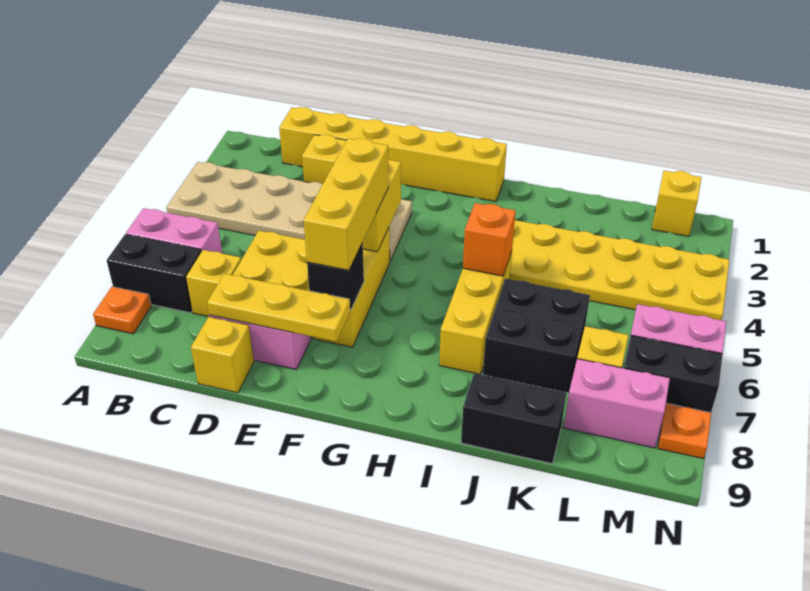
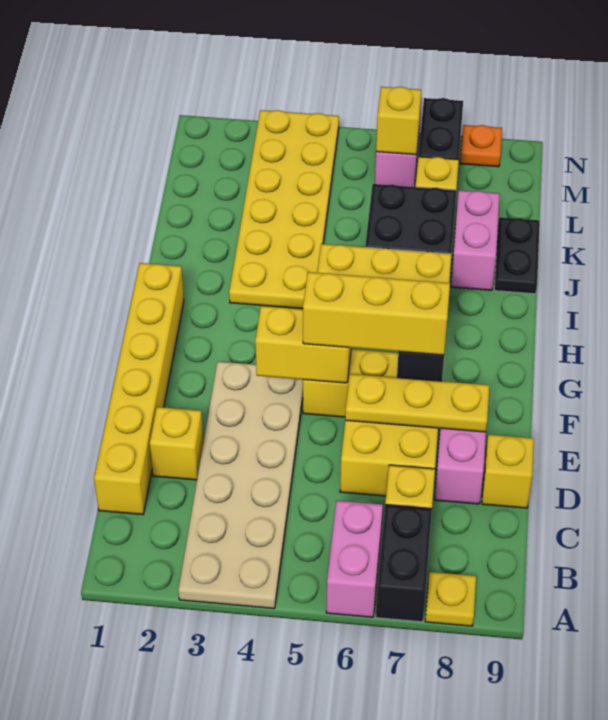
orange plate A8 level 1 -> yellow plate A8 level 1
yellow plate D8:F8 level 2 -> yellow plate E6:E8 level 2
orange brick I5 level 2 -> none
black brick J9:K9 level 1 -> black plate J9:K9 level 1
pink brick L8:M8 level 1 -> pink brick J8:K8 level 1
yellow brick M1 level 1 -> yellow brick M6 level 2

